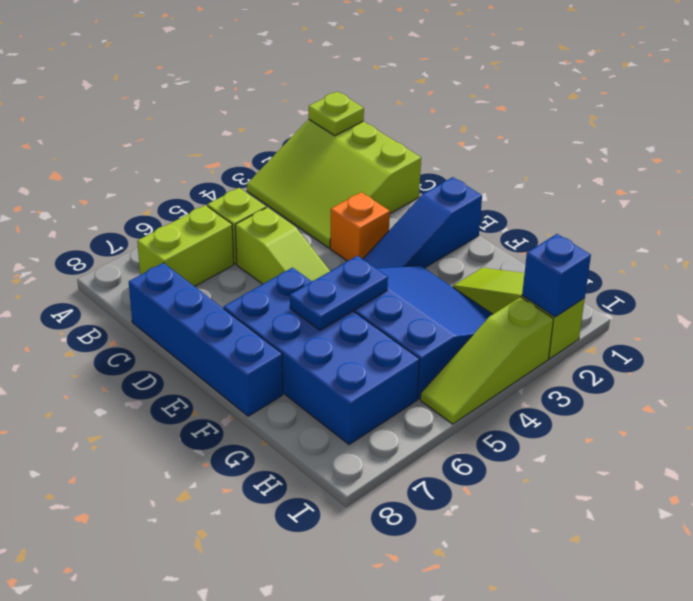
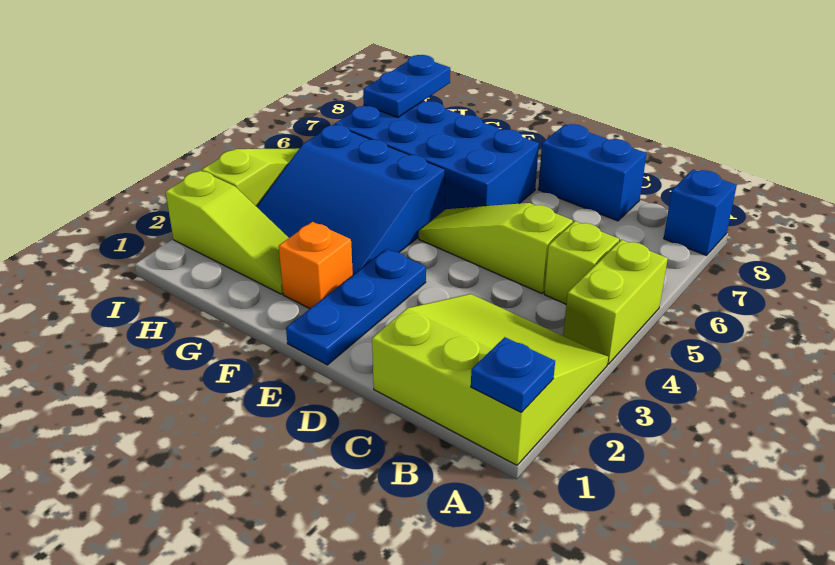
lime plate A1 level 2 -> blue plate A1 level 2
lime brick B6:B7 level 1 -> lime brick A4:A5 level 1
blue brick C8:F8 level 1 -> blue brick C8:D8 level 1
orange brick D3 level 1 -> orange brick F2 level 1
blue slope E1:E3 level 1 top 1 -> blue plate E1:E3 level 1
blue plate F5:F6 level 2 -> blue plate H7:H8 level 2
blue brick I2 level 2 -> blue brick A8 level 1

